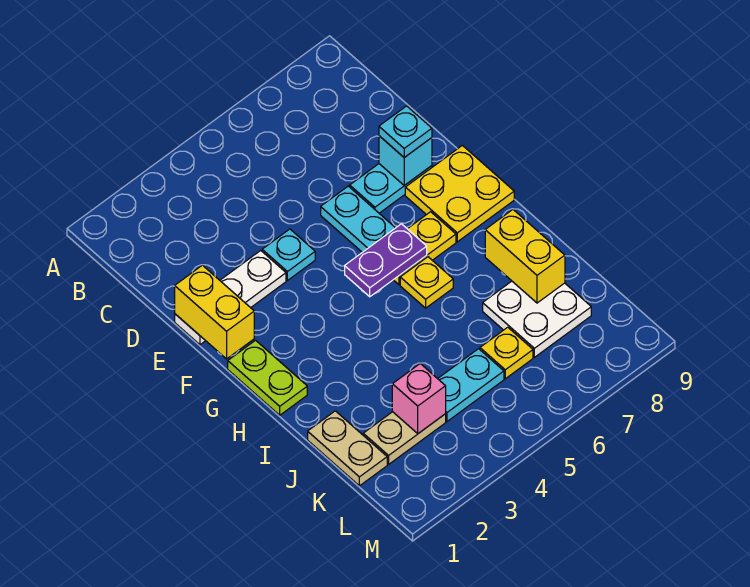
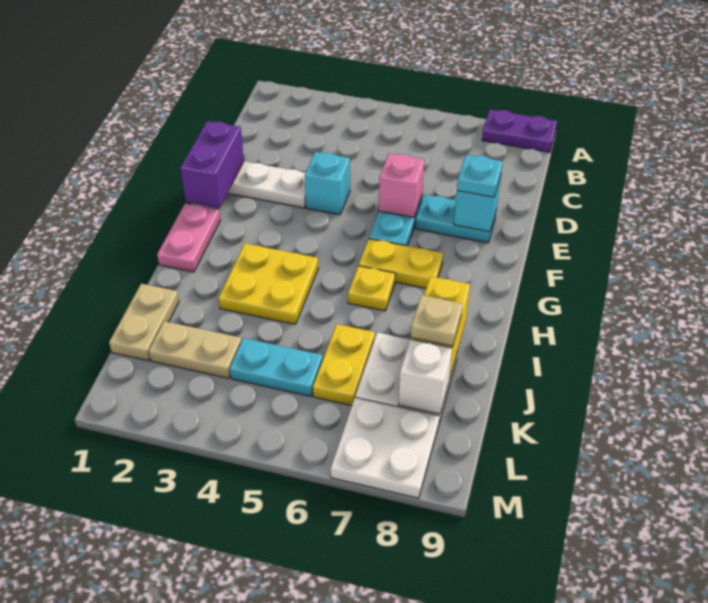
yellow brick E1:F1 level 2 -> purple brick E1:F1 level 2
cyan plate E4 level 1 -> cyan brick E4 level 1
yellow plate F8:G9 level 1 -> yellow plate H3:I4 level 1
lime plate G1:H1 level 1 -> pink plate G1:H1 level 1
purple plate G5:G6 level 2 -> purple plate A8:A9 level 1
none -> tan plate J8 level 3
pink brick K3 level 2 -> pink brick E6 level 2
yellow plate K6 level 1 -> yellow plate J6:K6 level 1
none -> white brick K8 level 2
none -> white plate L7:M8 level 1

